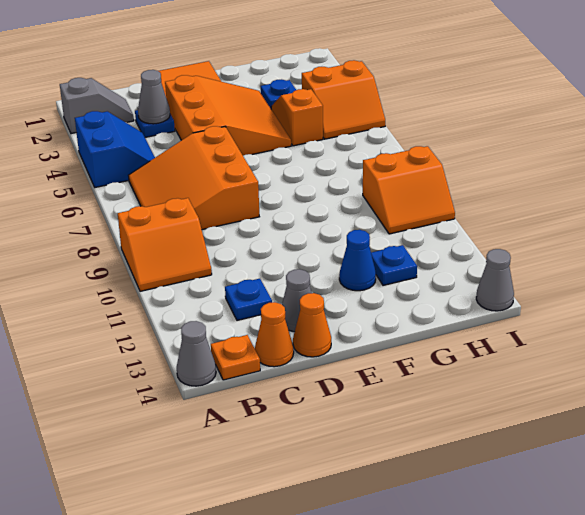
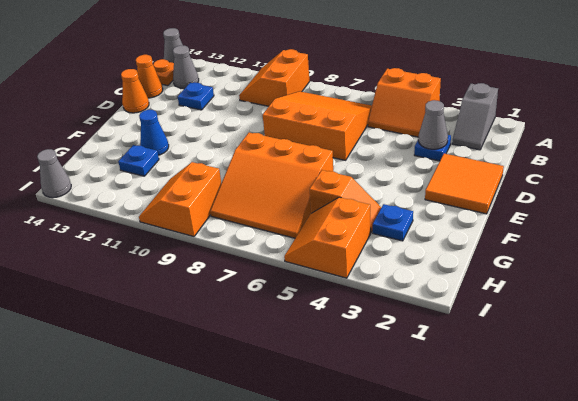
blue slope A4:B5 level 1 top A -> orange slope A4:B5 level 1 top A
orange slope D3:F5 level 1 top D -> orange slope F6:H8 level 1 top F
grey cone D13 level 1 -> grey cone B13 level 1

